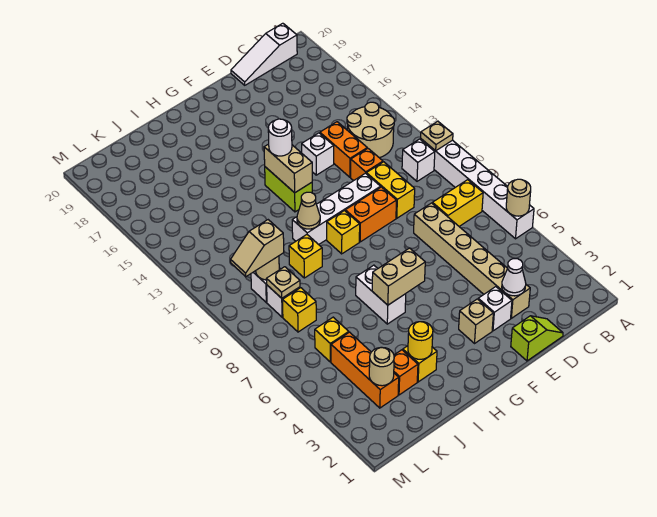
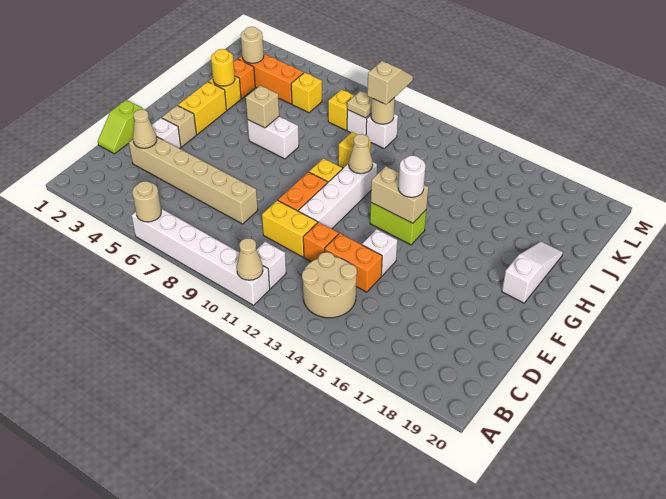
tan plate A11 level 2 -> tan cone A11 level 2
yellow brick B8:C8 level 1 -> yellow brick G3:H3 level 1
white slope B20:D20 level 1 top B -> white slope G19:I19 level 1 top G
white cone D3 level 2 -> tan cone D3 level 2
tan brick G6:H6 level 2 -> tan brick H6 level 2

